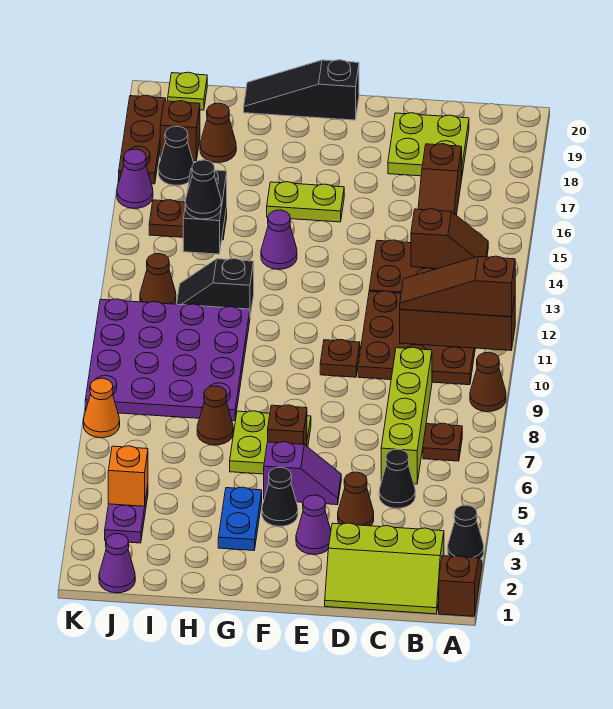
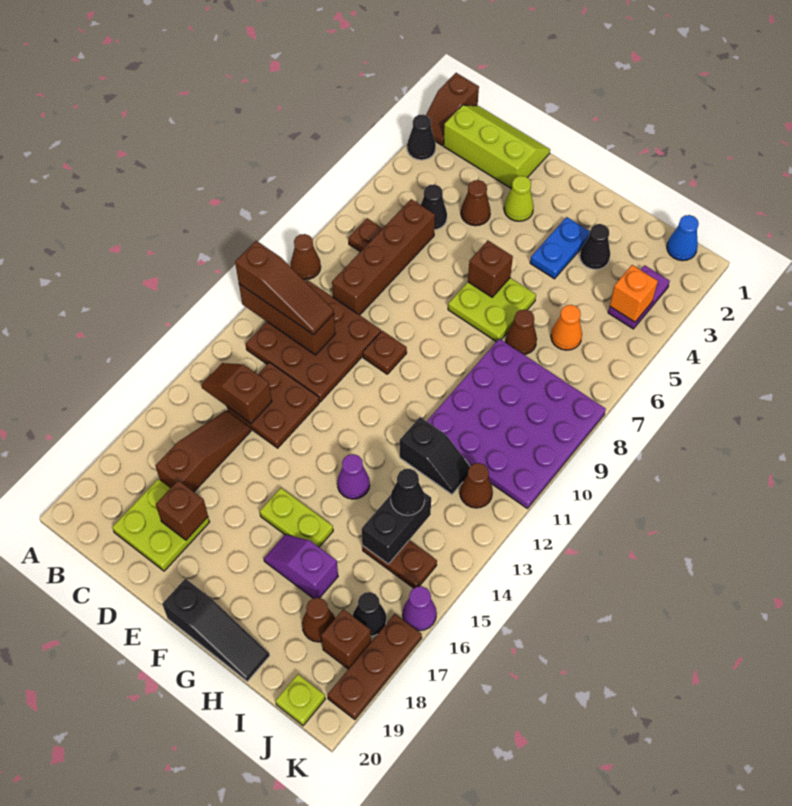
lime brick C6:C9 level 1 -> brown brick C6:C9 level 1
none -> brown brick D18 level 2
purple cone E3 level 1 -> lime cone E3 level 1
purple slope E5:F5 level 1 top F -> purple slope G17:H17 level 1 top H
black cone F4 level 1 -> black cone H3 level 1
purple cone J1 level 1 -> blue cone J1 level 1
orange cone K7 level 1 -> orange cone I6 level 1

